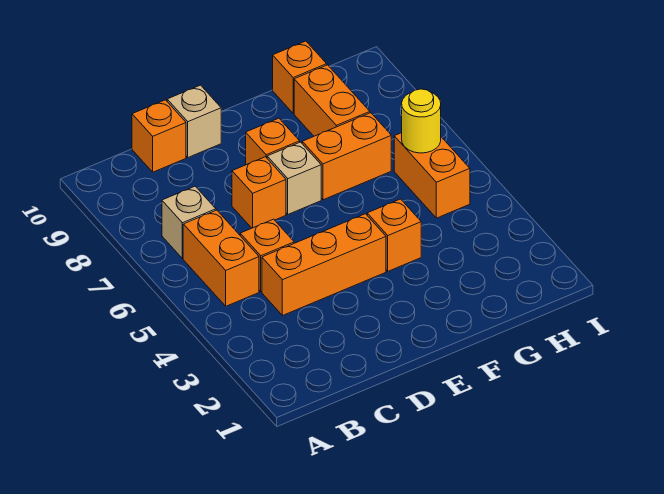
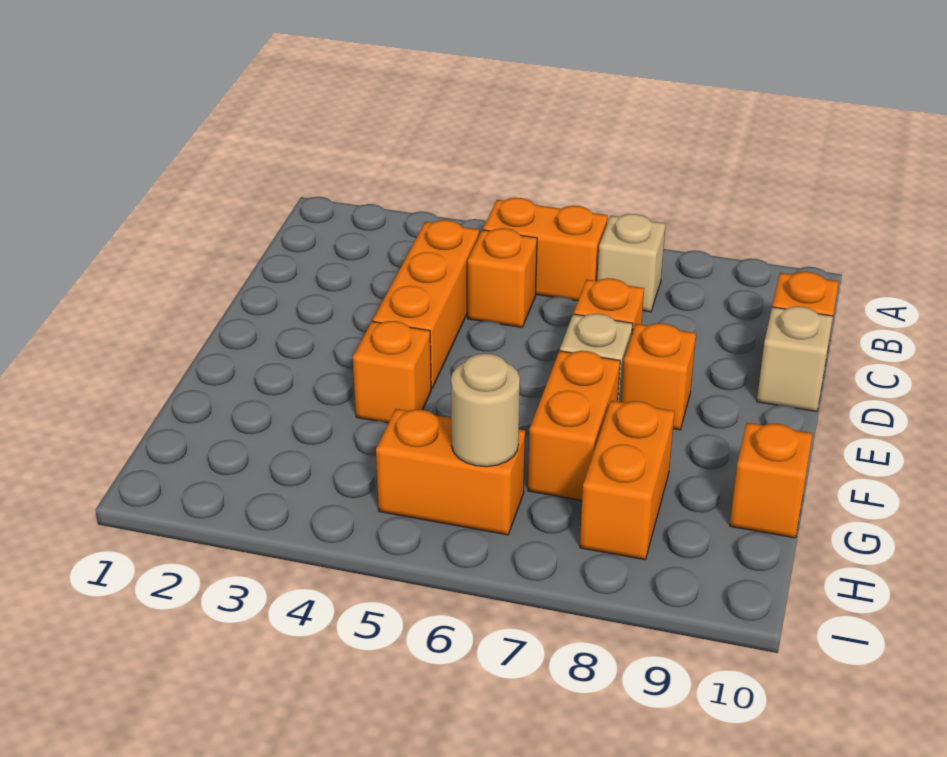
orange brick G8:G9 level 1 -> orange brick G8:H8 level 1
yellow round brick H6 level 2 -> tan round brick H6 level 2

